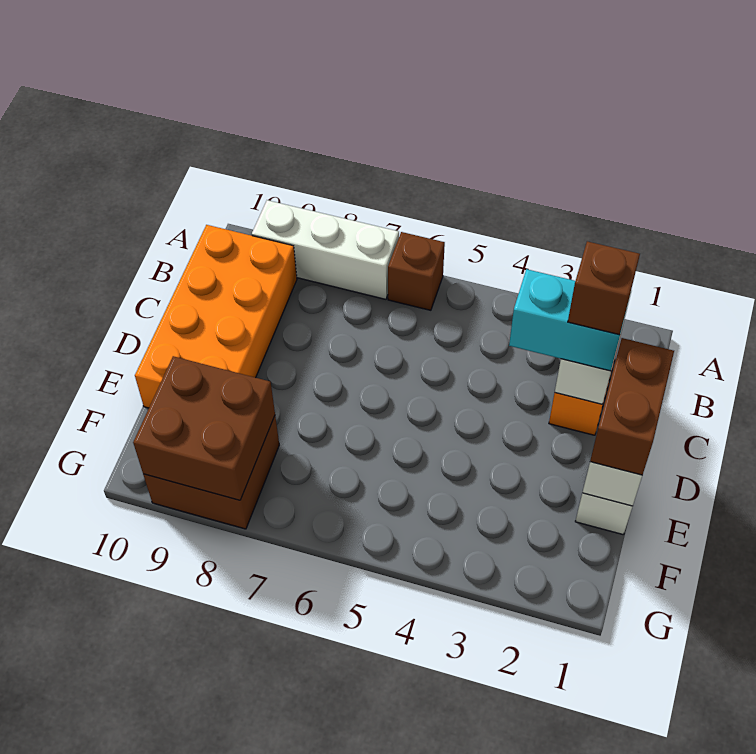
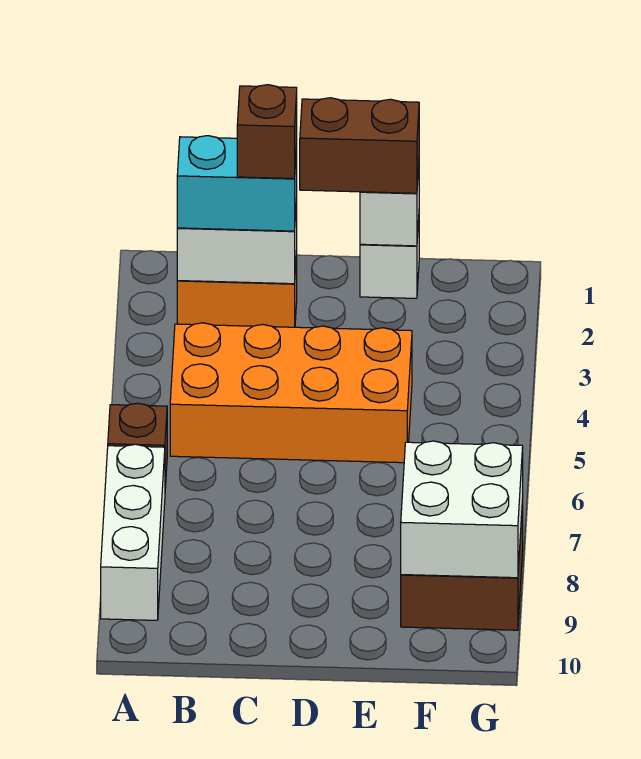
orange brick B9:E10 level 1 -> orange brick B4:E5 level 1
cyan brick C2:C3 level 3 -> cyan brick B2:C2 level 3
brown brick F8:G9 level 2 -> white brick F8:G9 level 2

